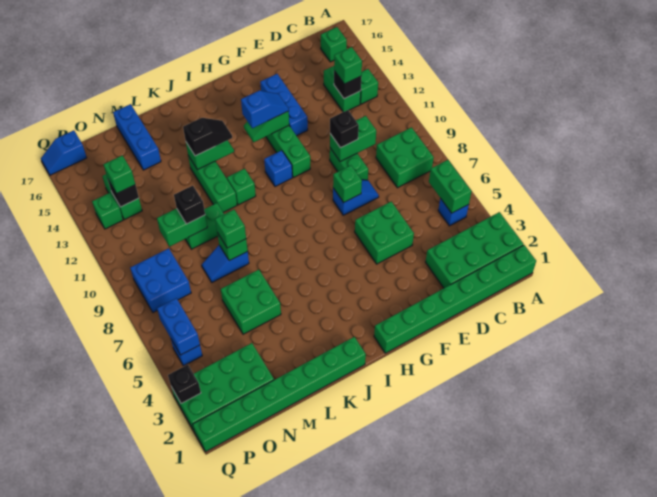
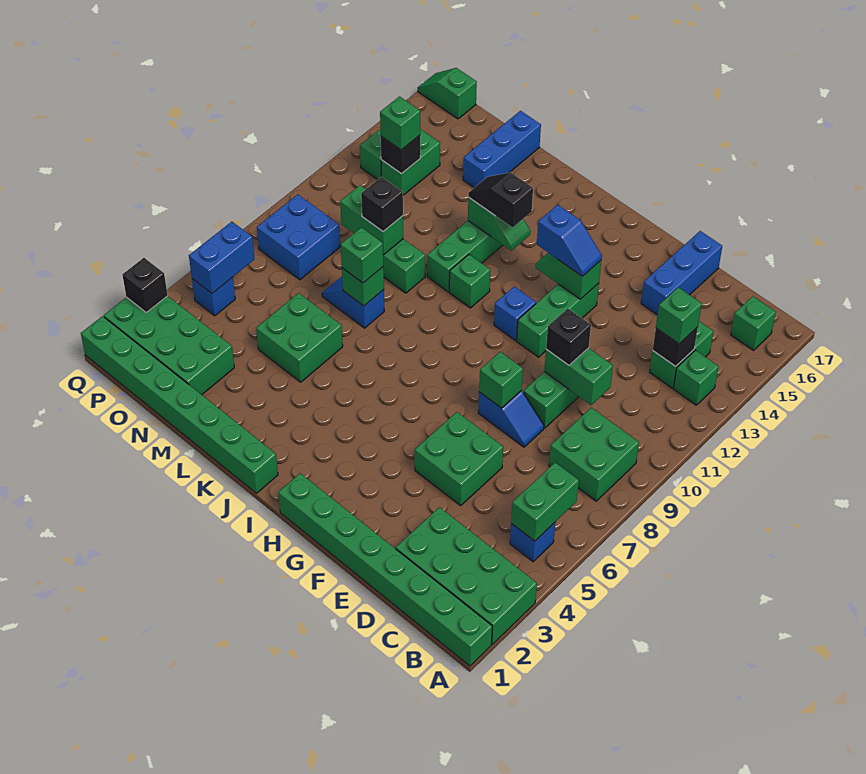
blue brick F13:F15 level 1 -> blue brick E15:E17 level 1
black slope J13:K13 level 3 top K -> black slope J13:K13 level 3 top J
blue slope P17:Q17 level 1 top P -> green slope P17:Q17 level 1 top P

